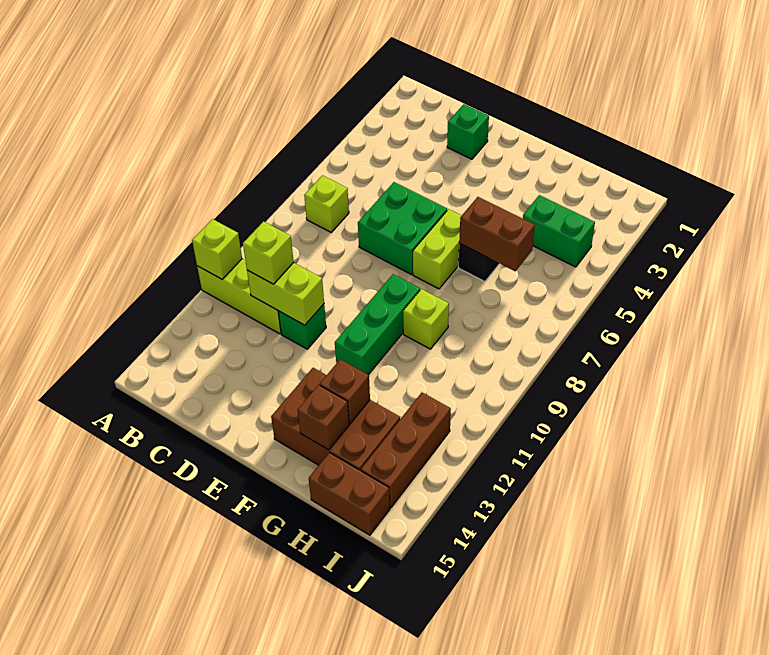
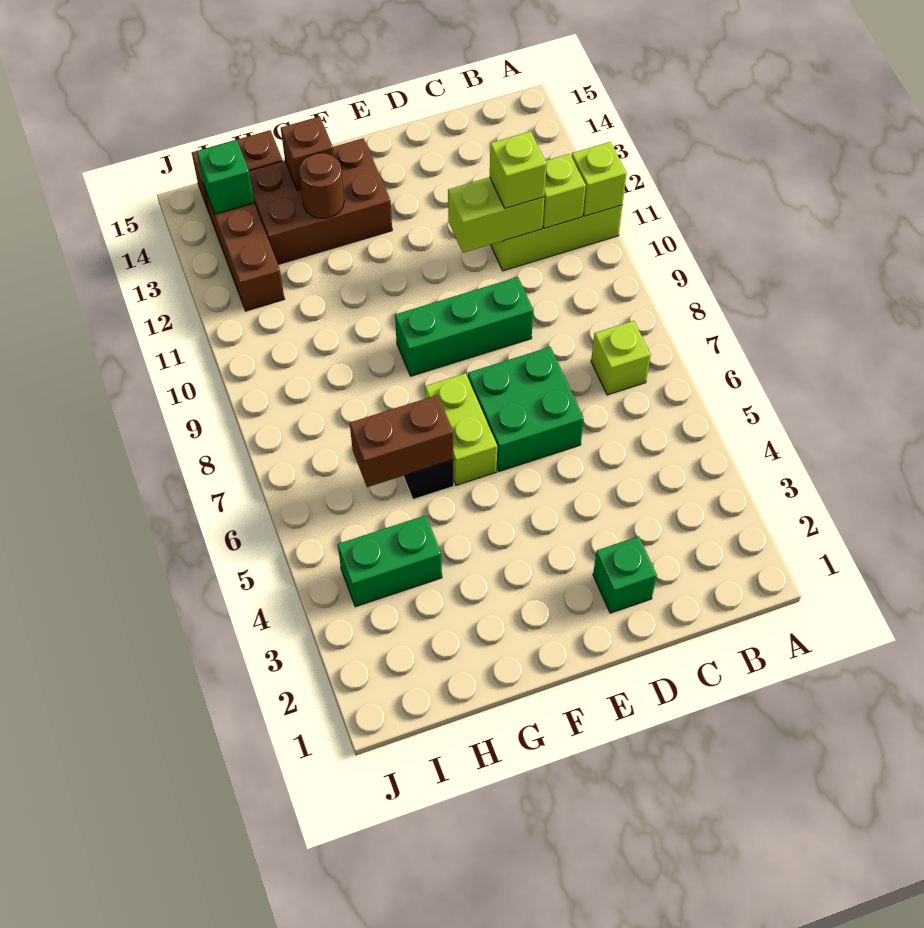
green brick D11 level 1 -> green brick I14 level 2
green brick F9:F11 level 1 -> green brick D9:F9 level 1
lime brick G9 level 1 -> lime brick B11 level 2
brown brick G13 level 2 -> brown round brick G13 level 2

